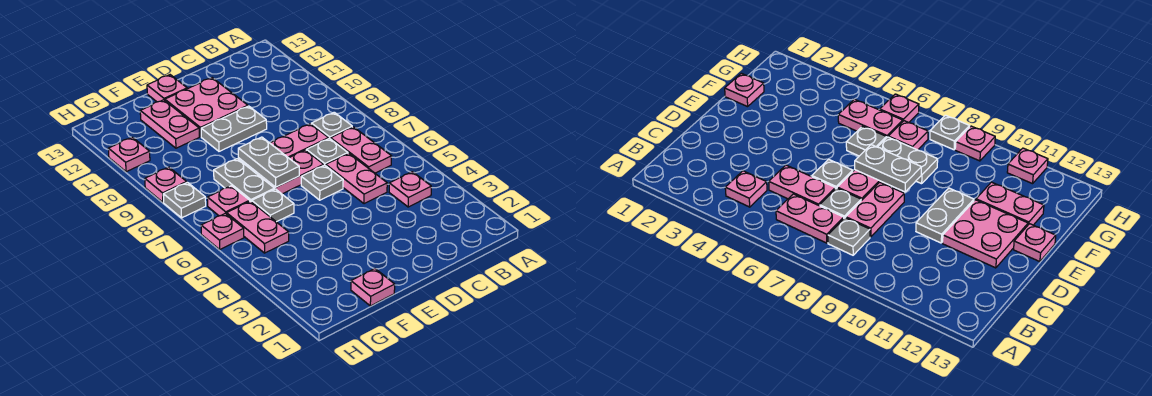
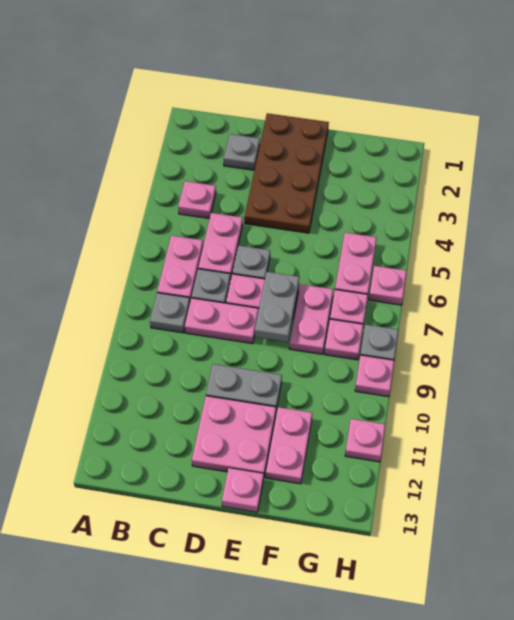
none -> brown plate D1:E4 level 1
pink plate F1 level 1 -> pink plate G8 level 1
grey plate F6 level 1 -> grey plate C2 level 1
grey plate F7:F8 level 1 -> pink plate F7:F8 level 1

